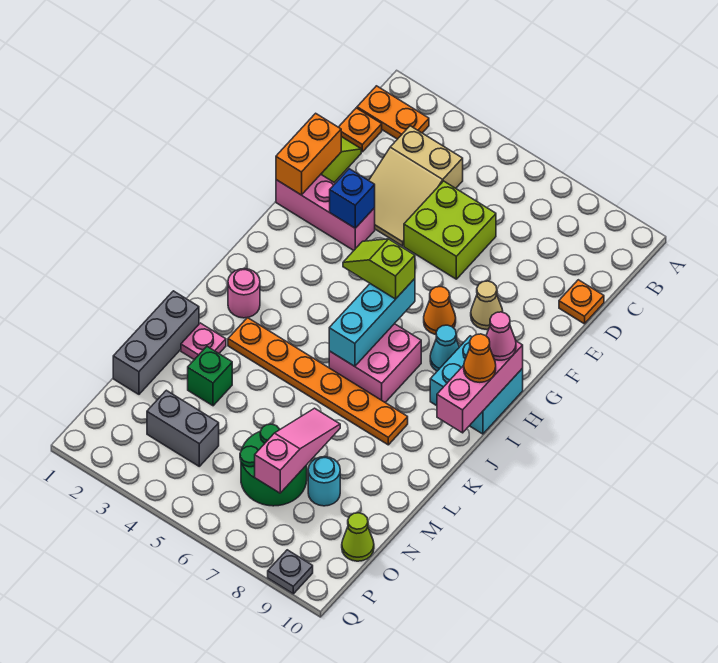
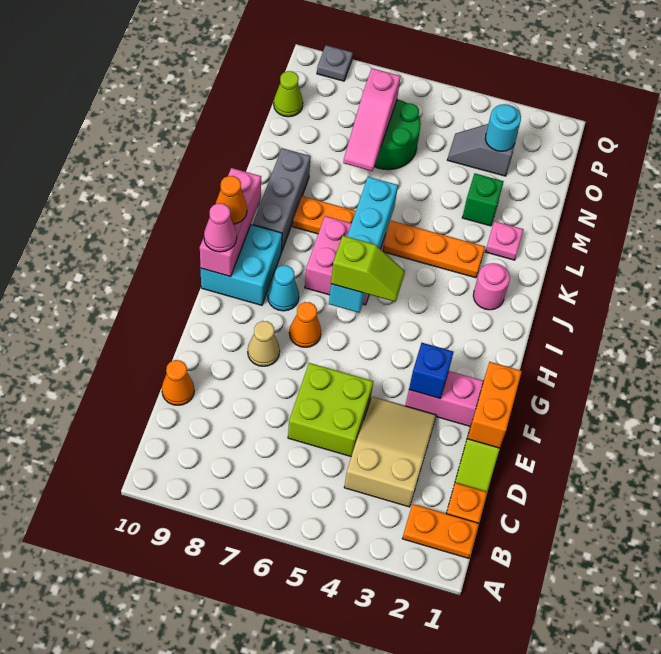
orange plate D10 level 1 -> orange cone D10 level 1
cyan brick H6:J6 level 2 -> cyan brick H6:K6 level 2
grey brick L1:N1 level 1 -> grey brick J9:L9 level 1
cyan round brick N8 level 1 -> cyan round brick O3 level 2
grey brick O3:O4 level 1 -> grey slope O3:O4 level 1 top 3

